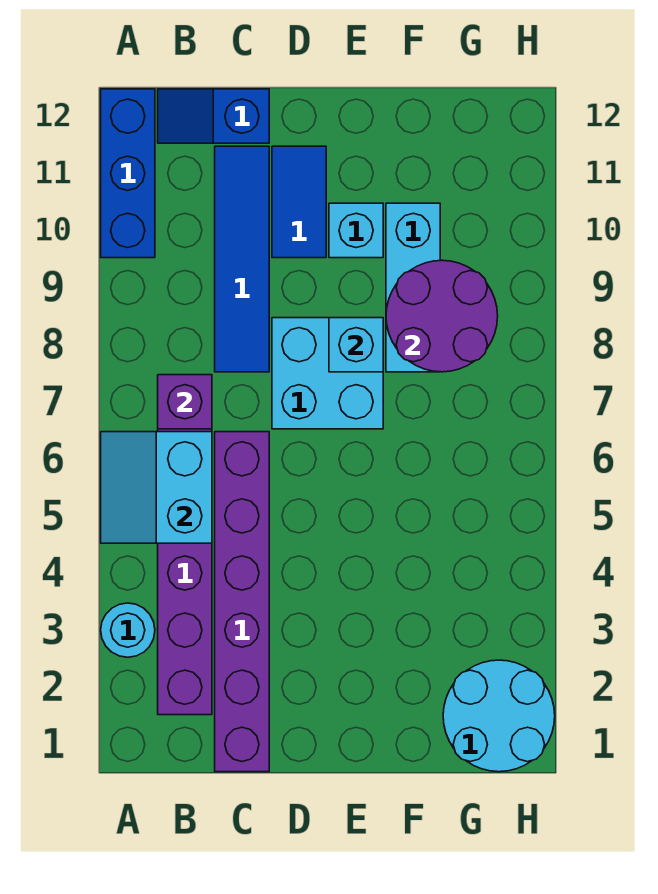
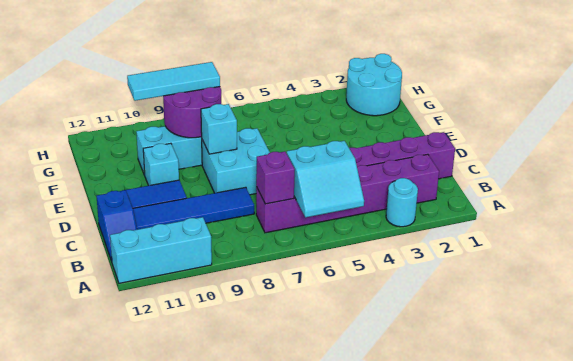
blue brick A10:A12 level 1 -> cyan brick A10:A12 level 1
none -> cyan tile G8:G10 level 3

